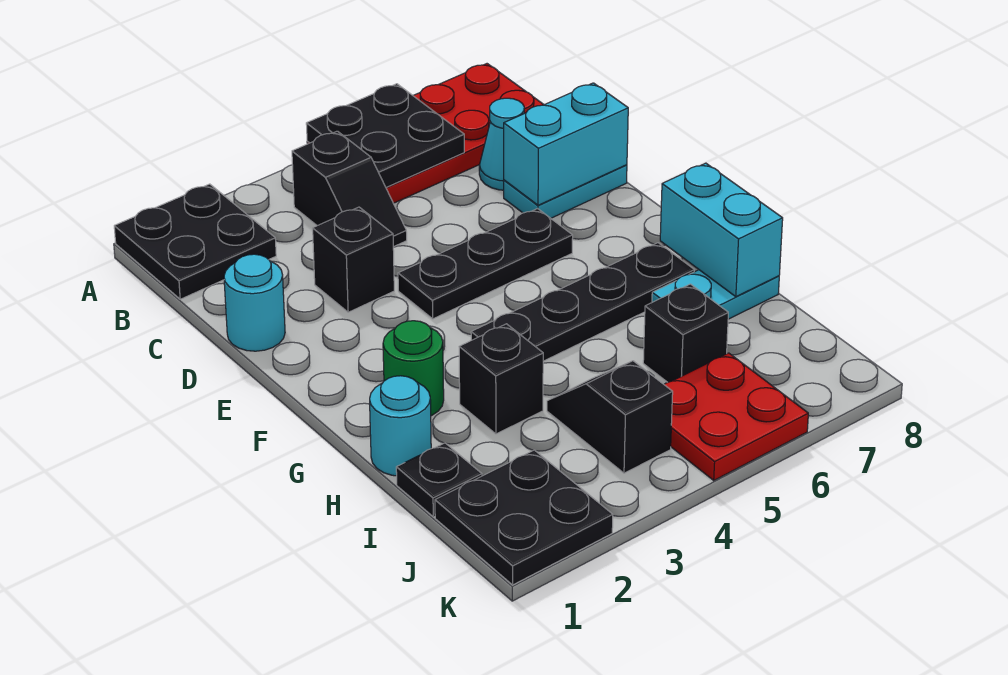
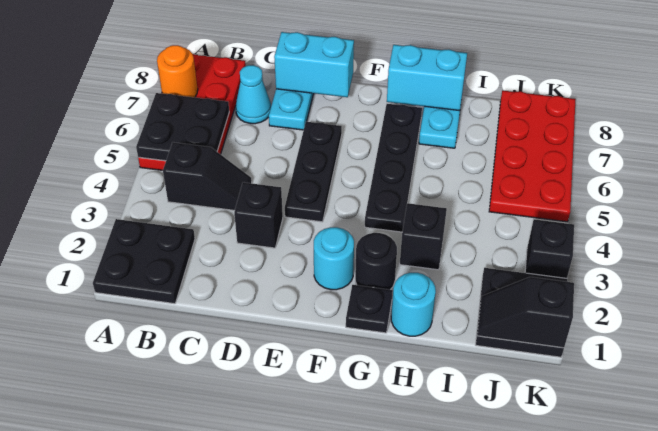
none -> orange round brick A7 level 2
cyan round brick D1 level 1 -> cyan round brick F2 level 1
cyan brick D7:D8 level 2 -> cyan brick D8:E8 level 2
green round brick G2 level 1 -> black round brick G2 level 1
black plate I1 level 1 -> black plate G1 level 1
black slope I4:J4 level 1 top J -> black slope J1:K1 level 2 top K
black brick I6 level 1 -> black brick K3 level 1
red plate J5:K6 level 1 -> red plate J5:K8 level 1

